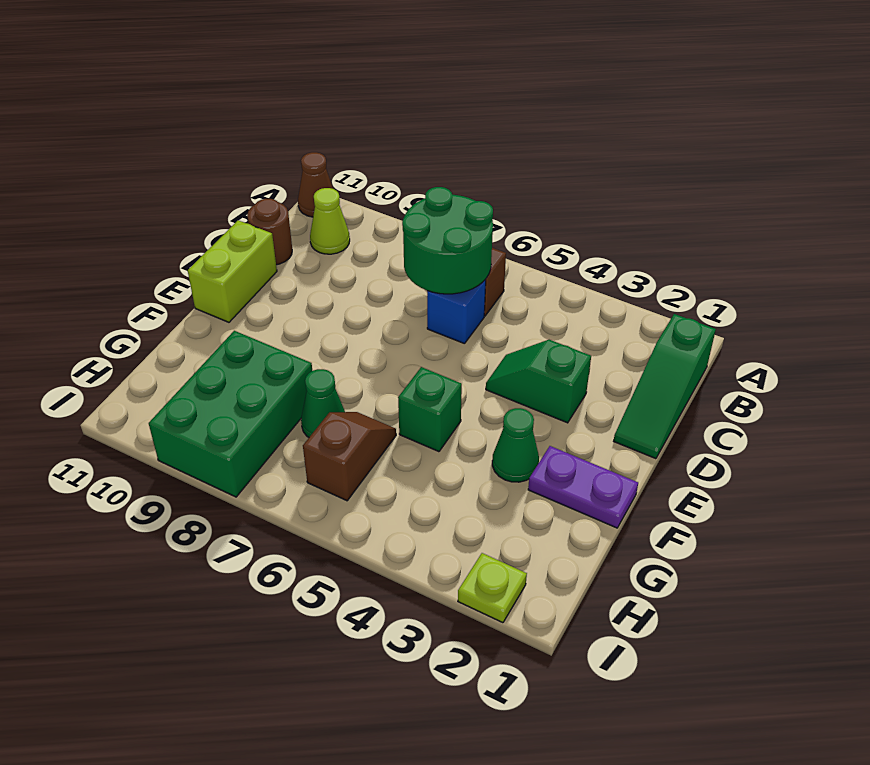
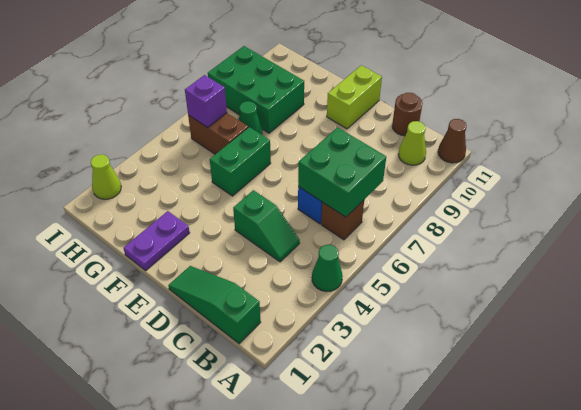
green round brick B6:C7 level 2 -> green brick B6:C7 level 2
green slope D3:D4 level 1 top 3 -> green slope C4:D4 level 1 top D
lime brick D11:E11 level 1 -> lime brick E10:E11 level 1
green cone F3 level 1 -> green cone A4 level 1
green brick F5 level 1 -> green brick F5:F6 level 1
brown slope G6:H6 level 1 top H -> brown brick G6:H6 level 1
none -> purple brick H6 level 2
lime plate I2 level 1 -> lime cone I2 level 1

